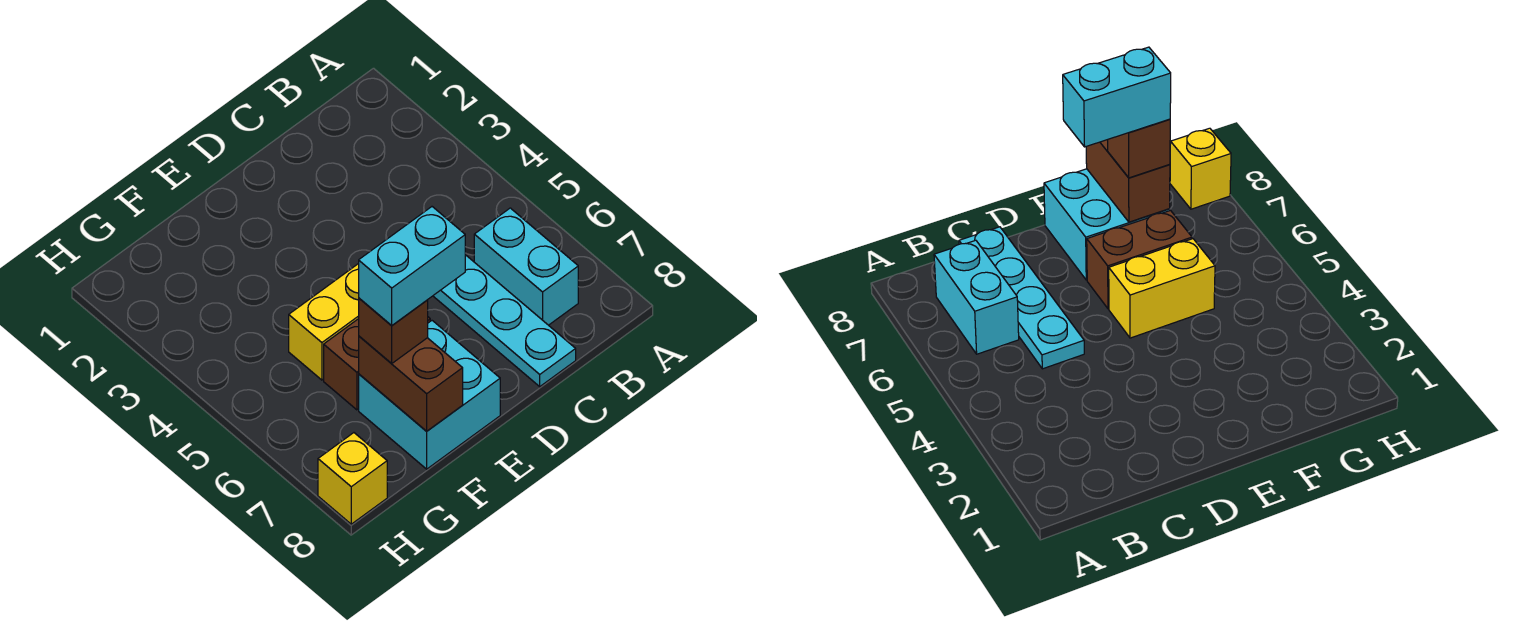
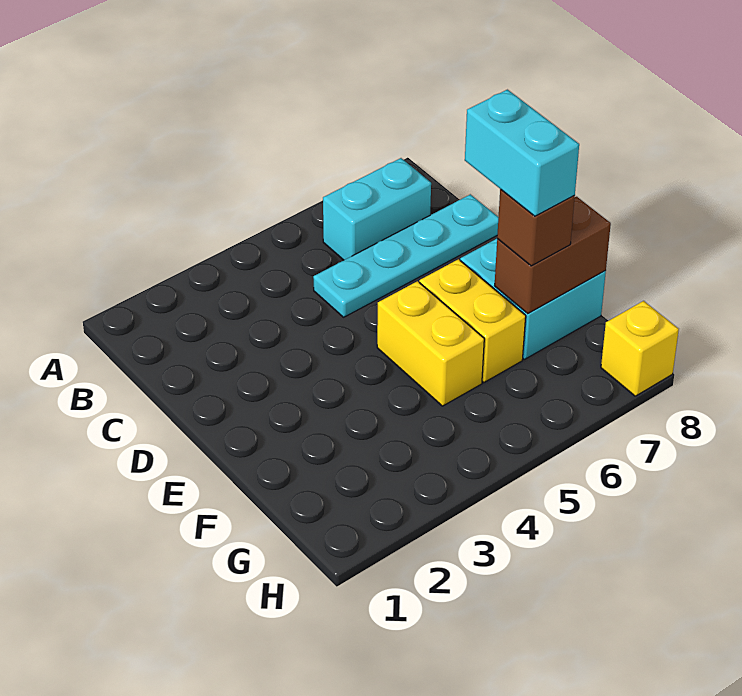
brown brick E6:F6 level 1 -> yellow brick E6:F6 level 1

